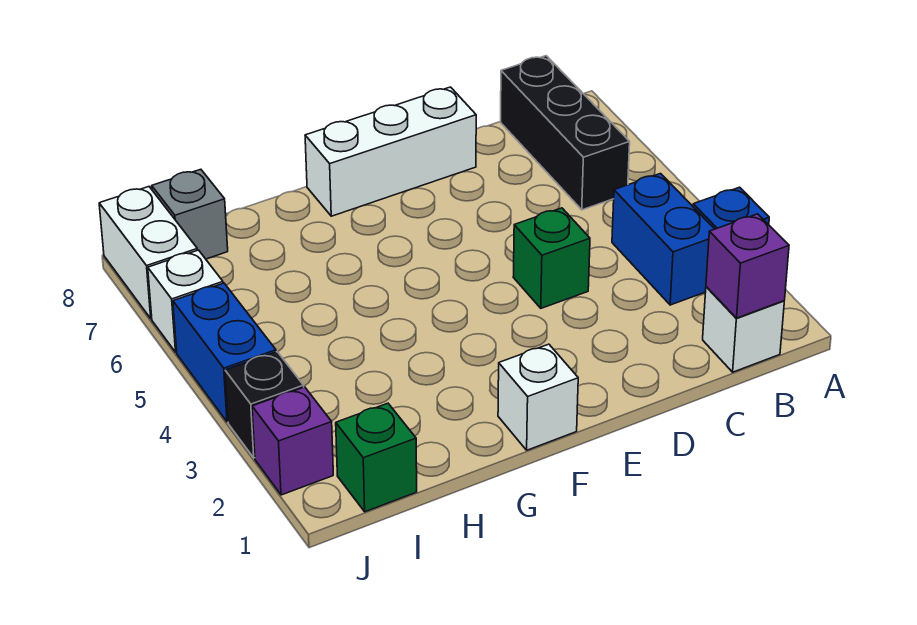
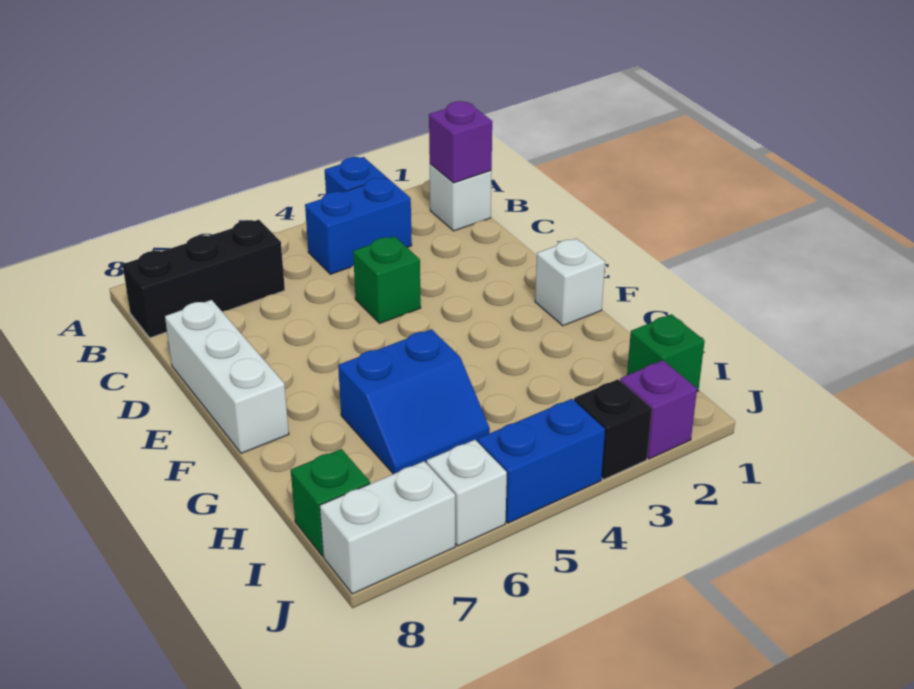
none -> blue slope G5:H6 level 1 top G
grey brick I8 level 1 -> green brick I8 level 1

